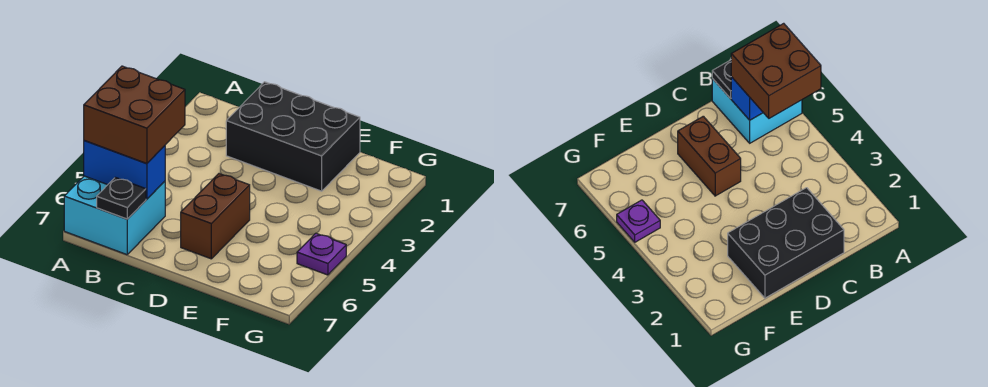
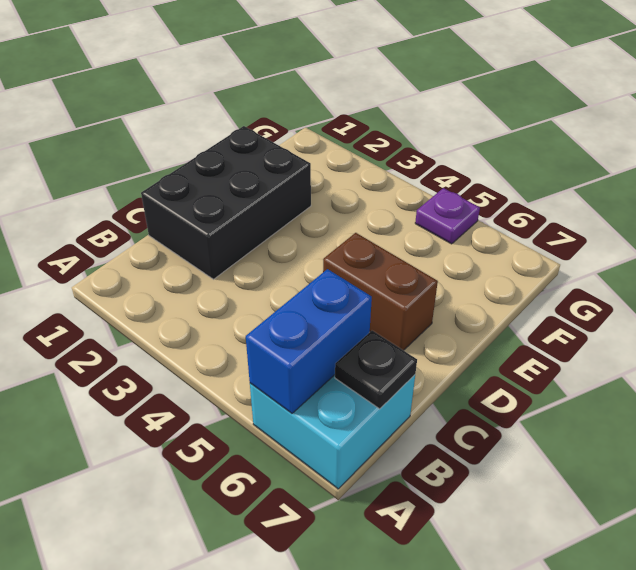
brown brick A5:B6 level 3 -> none

